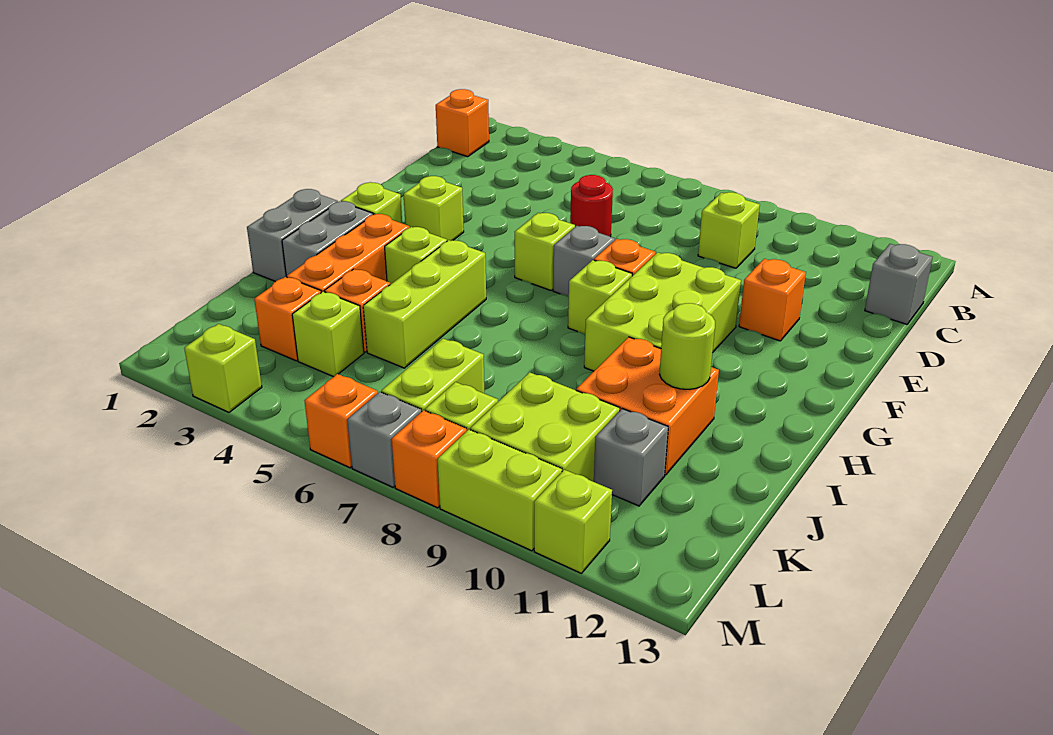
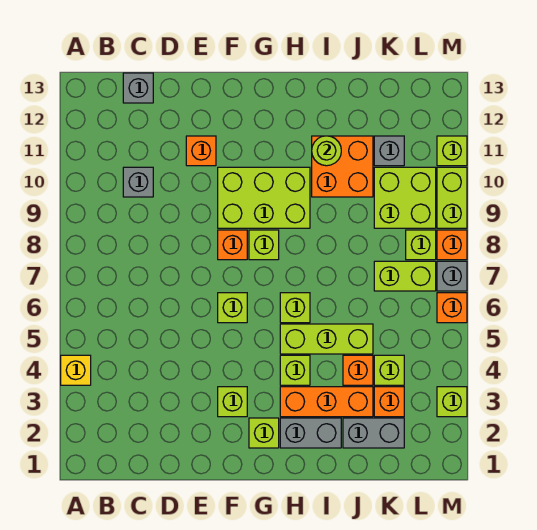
none -> yellow brick A4 level 1
orange brick B1 level 1 -> none
lime brick C9 level 1 -> lime brick H6 level 1
red round brick D6 level 1 -> none
grey brick F7 level 1 -> grey brick C10 level 1
grey brick H1:I1 level 1 -> grey brick J2:K2 level 1

